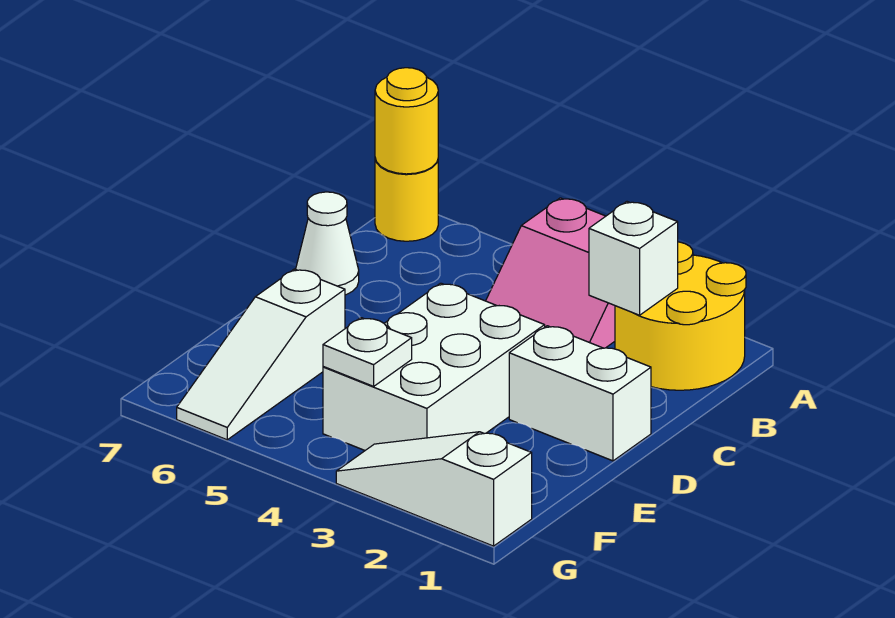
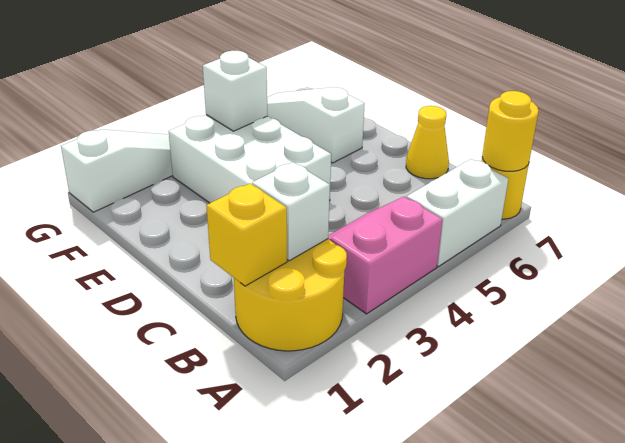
none -> yellow brick B1 level 2
white cone C7 level 1 -> yellow cone C7 level 1
white brick D1:D2 level 1 -> white brick A5:A6 level 1
white plate F4 level 2 -> white brick F4 level 2

